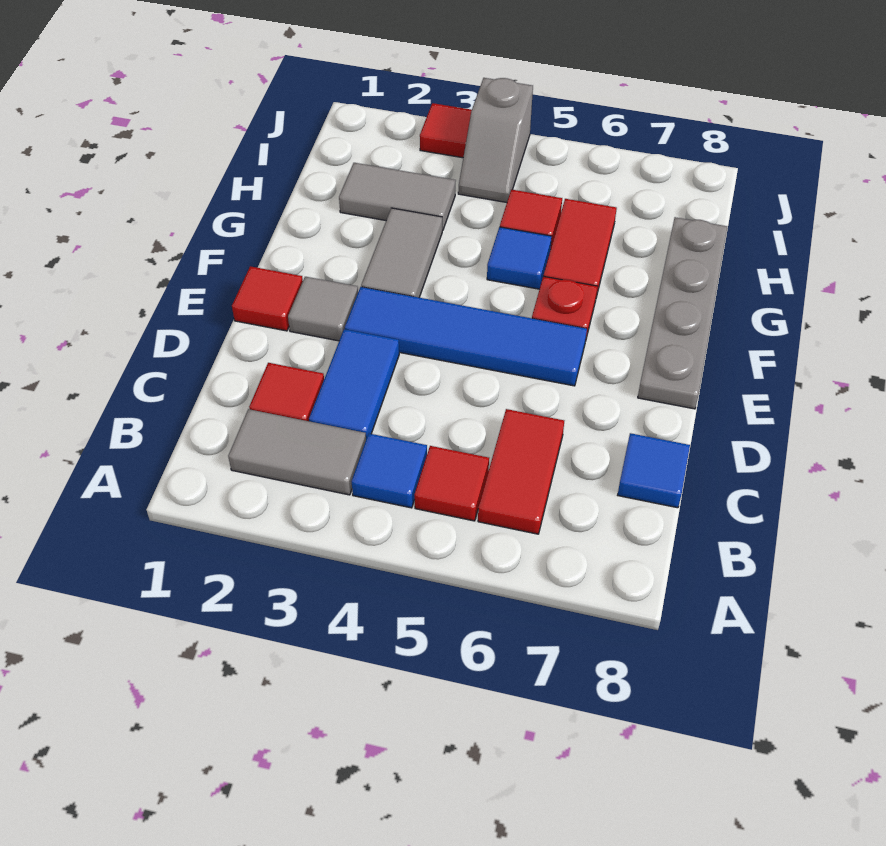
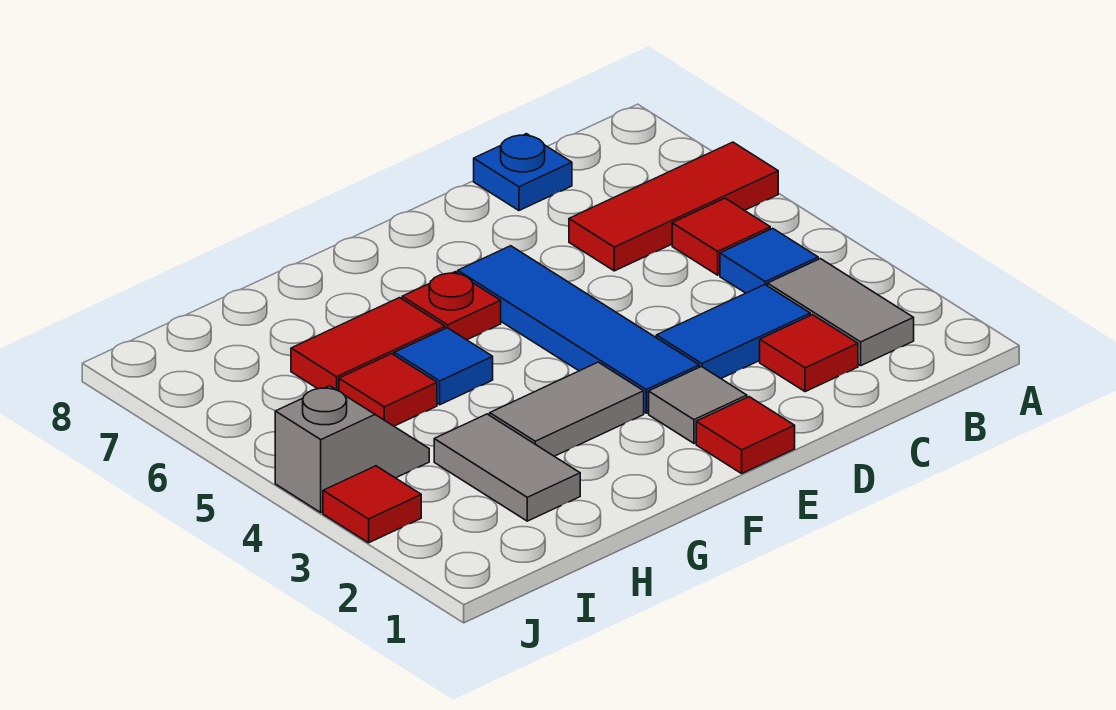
red tile B6:C6 level 1 -> red tile A6:C6 level 1
blue tile C8 level 1 -> blue plate C8 level 1
grey plate E8:H8 level 1 -> none

